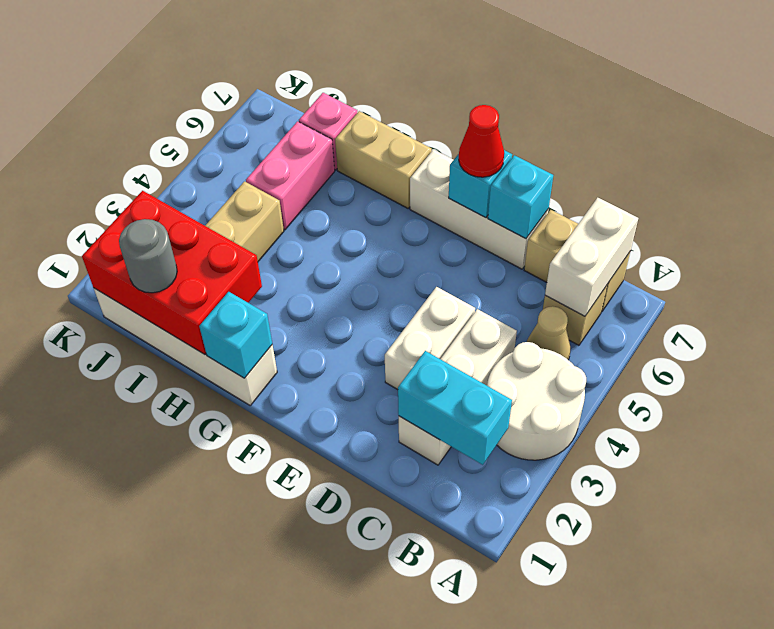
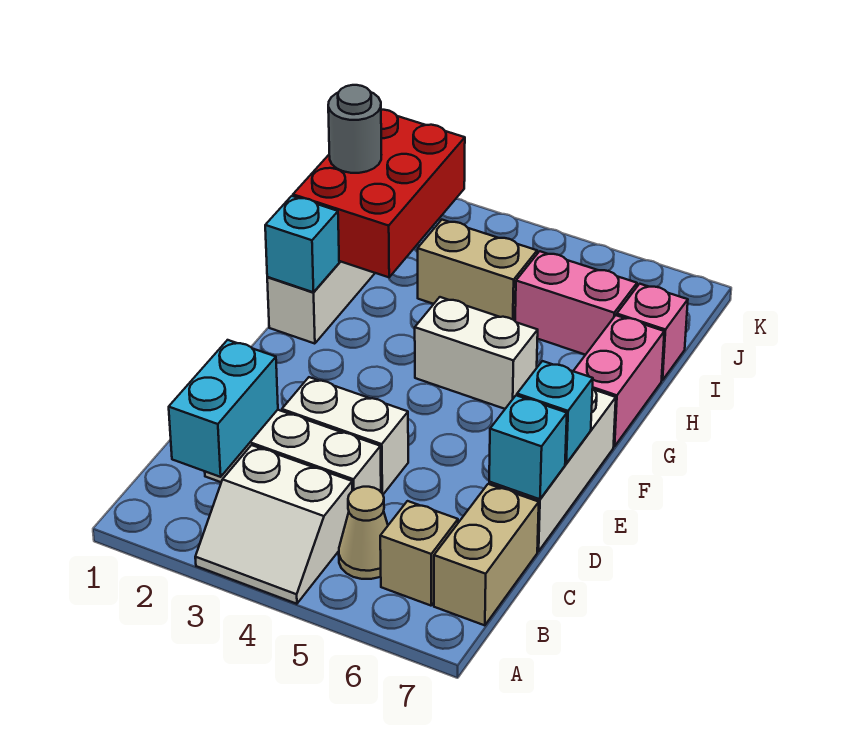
white round brick A3:B4 level 1 -> white slope A3:B4 level 1 top B
white brick B6:B7 level 2 -> white brick G4:G5 level 1
red cone E7 level 3 -> none
tan brick G7:H7 level 1 -> pink brick G7:H7 level 1

